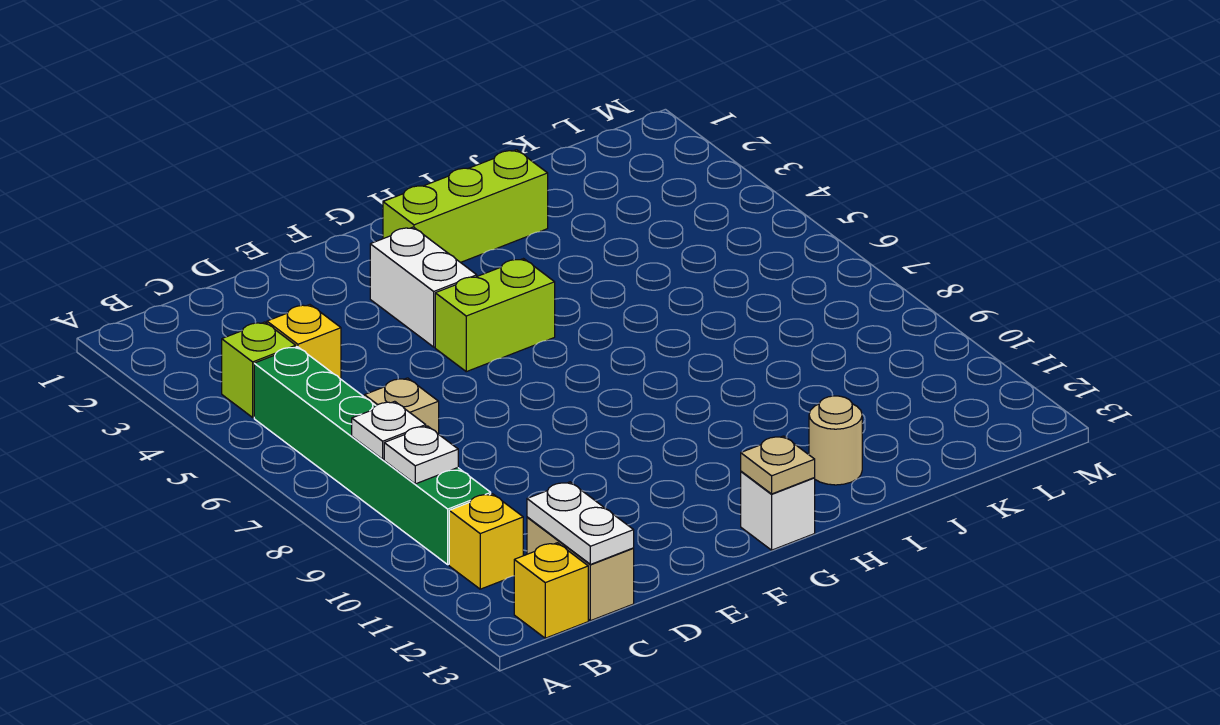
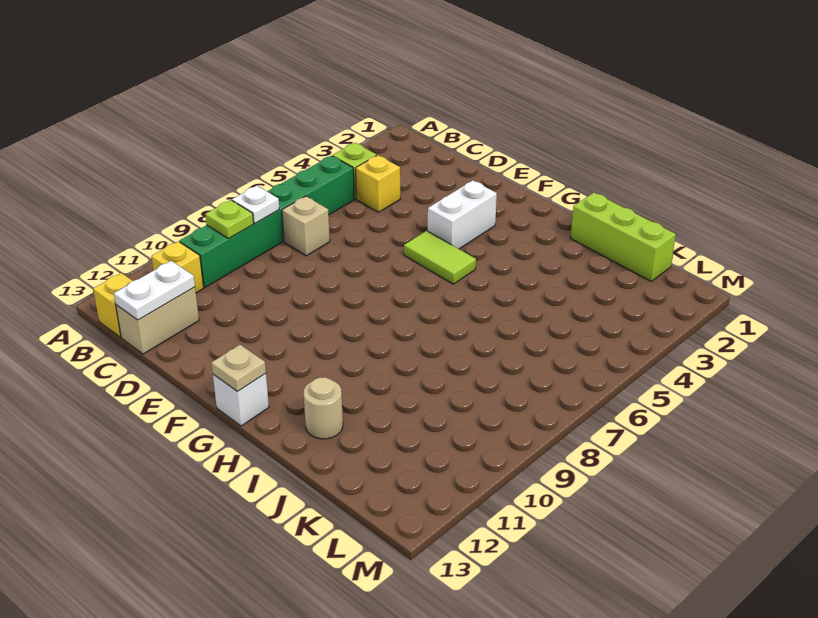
white plate B9 level 2 -> lime plate B9 level 2
lime brick F5:G5 level 1 -> lime tile F5:G5 level 1
lime brick G2:I2 level 1 -> lime brick I1:K1 level 1

